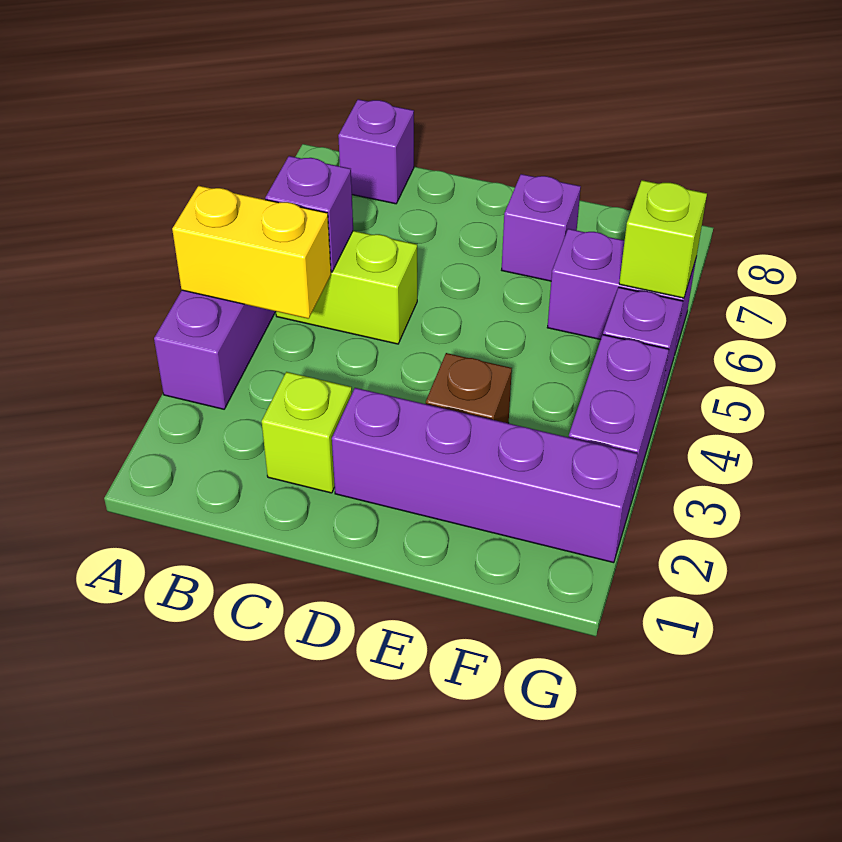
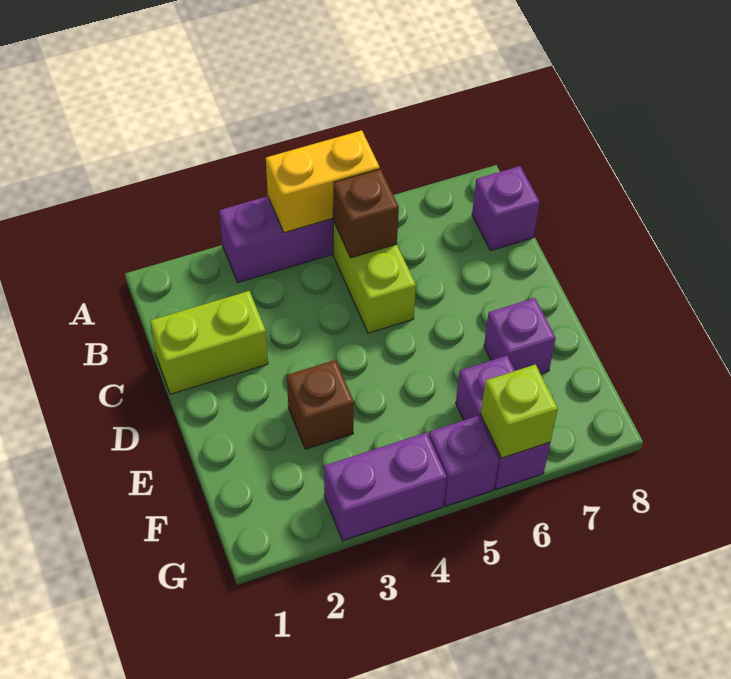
yellow brick A4:B4 level 2 -> yellow brick A4:A5 level 2
purple brick B5 level 2 -> brown brick B5 level 2
lime brick C2 level 1 -> lime brick C1:C2 level 1
purple brick D2:G2 level 1 -> none

